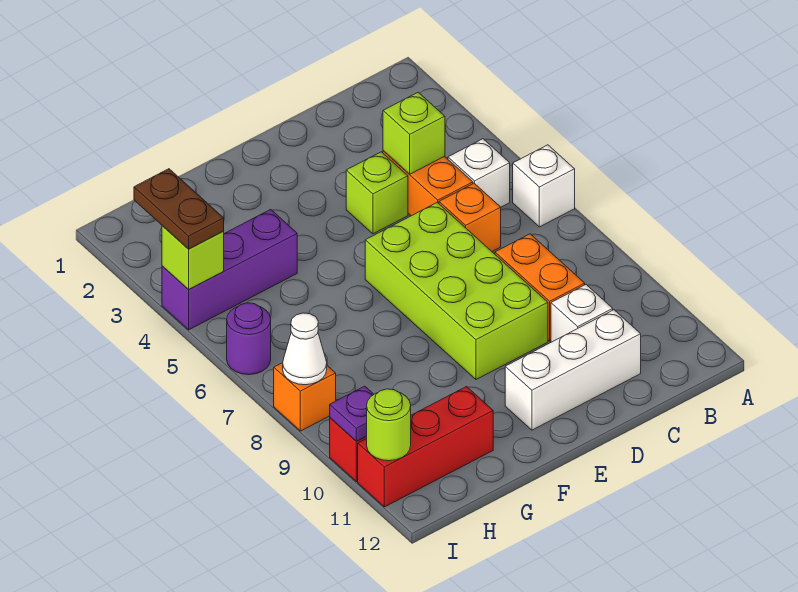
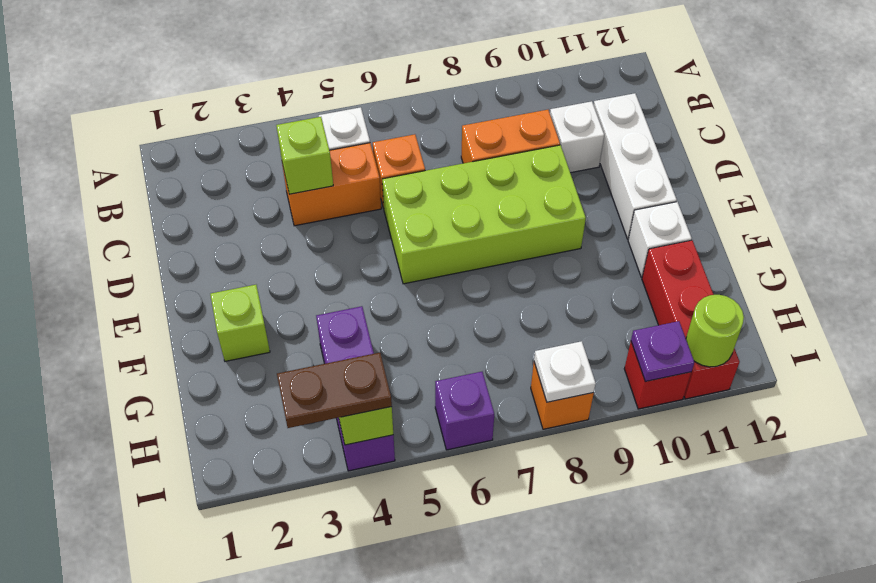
white brick A6 level 1 -> white brick F11 level 1
lime brick D4 level 1 -> lime brick F2 level 1
purple round brick I6 level 1 -> purple brick I6 level 1
white cone I8 level 2 -> white plate I8 level 2

